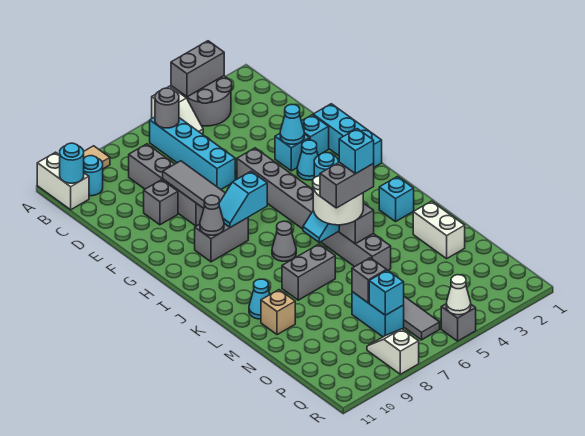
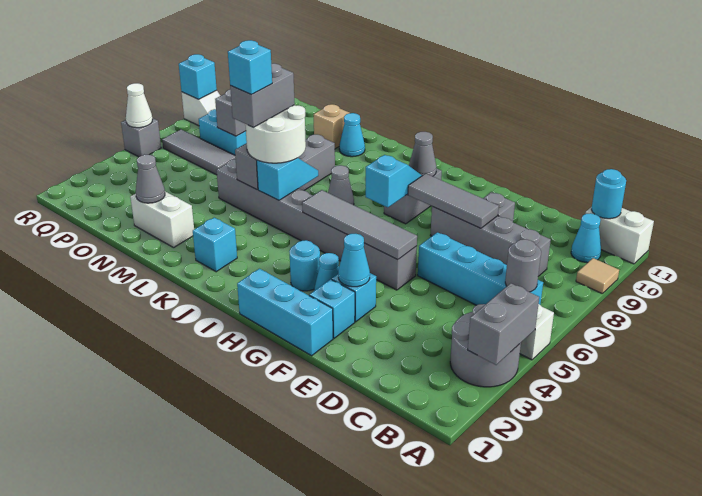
cyan round brick B10 level 1 -> cyan cone B10 level 1
none -> grey tile F5:I5 level 2
none -> grey cone N2 level 2
cyan brick P7 level 2 -> cyan brick R8 level 2

